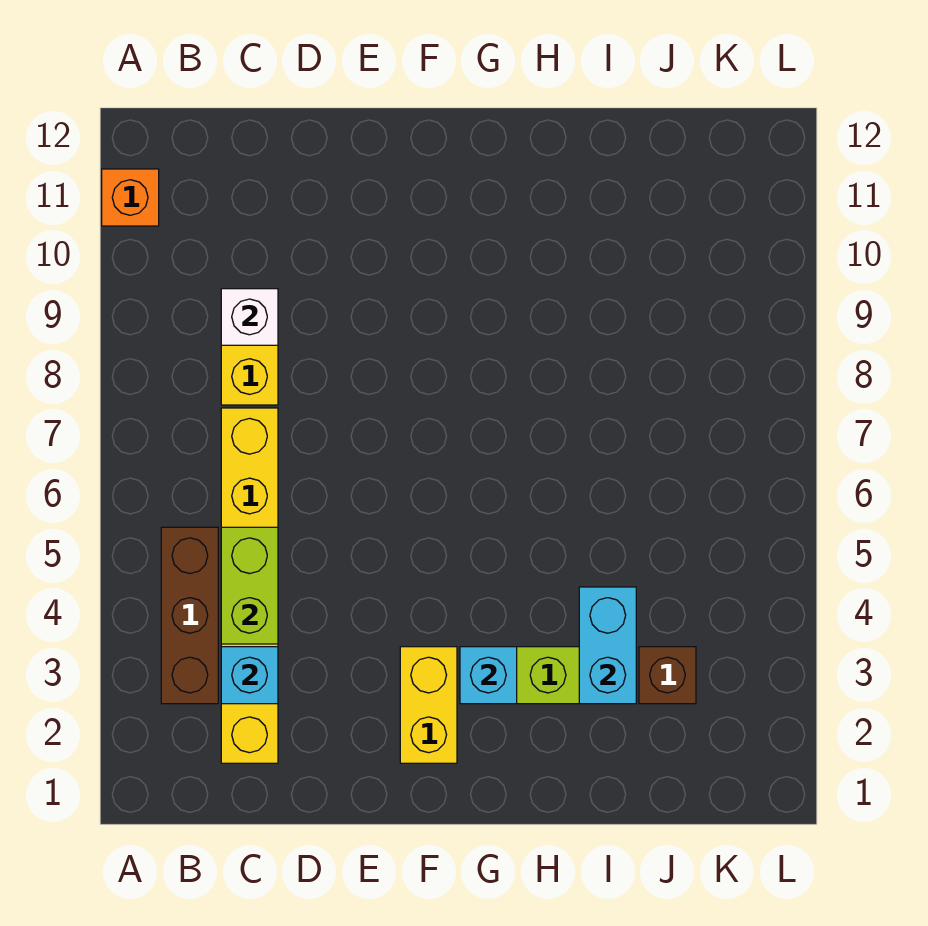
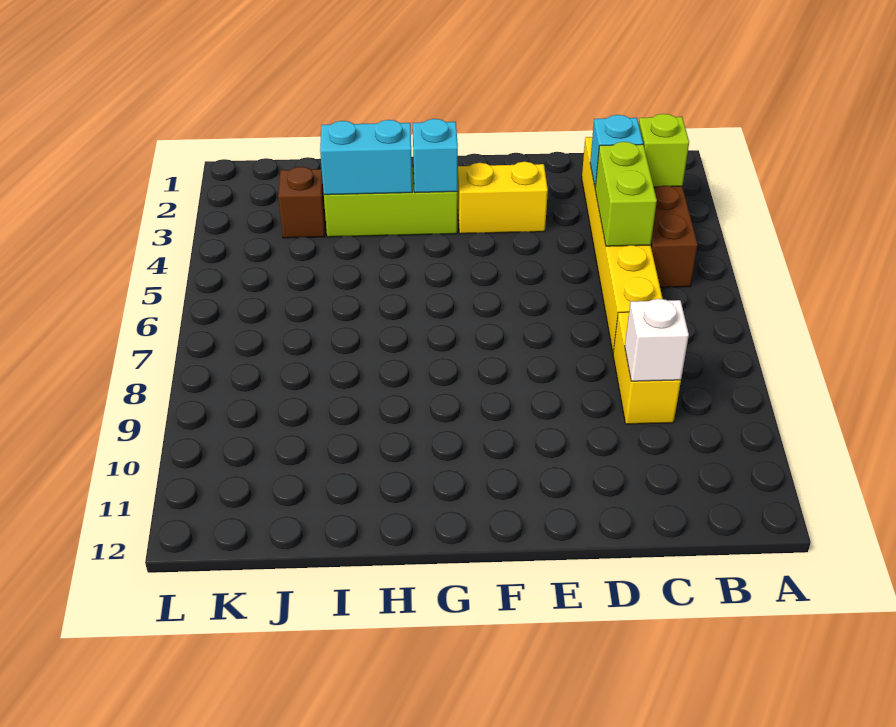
orange brick A11 level 1 -> none
none -> lime brick B3 level 2
yellow brick F2:F3 level 1 -> yellow brick E3:F3 level 1
cyan brick I3:I4 level 2 -> cyan brick H3:I3 level 2

